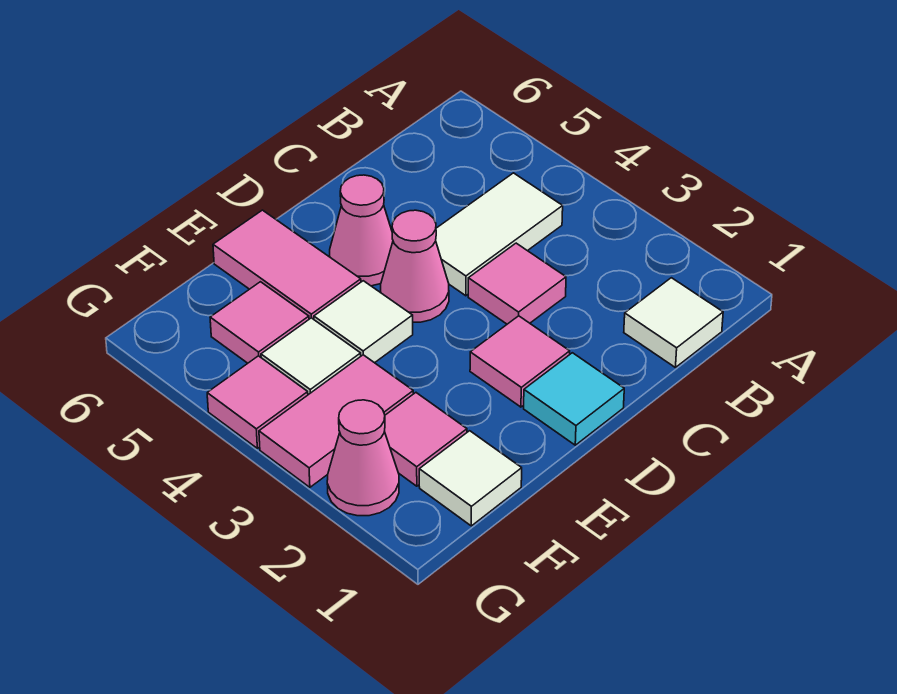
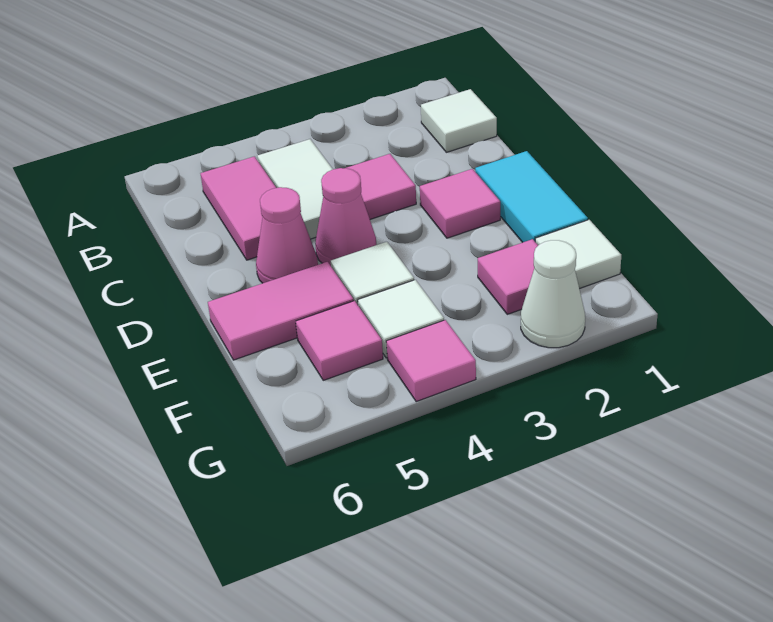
cyan tile D1 level 1 -> cyan tile D1:E1 level 1
pink tile F3:G3 level 1 -> pink tile B5:C5 level 1
pink cone G2 level 1 -> white cone G2 level 1

